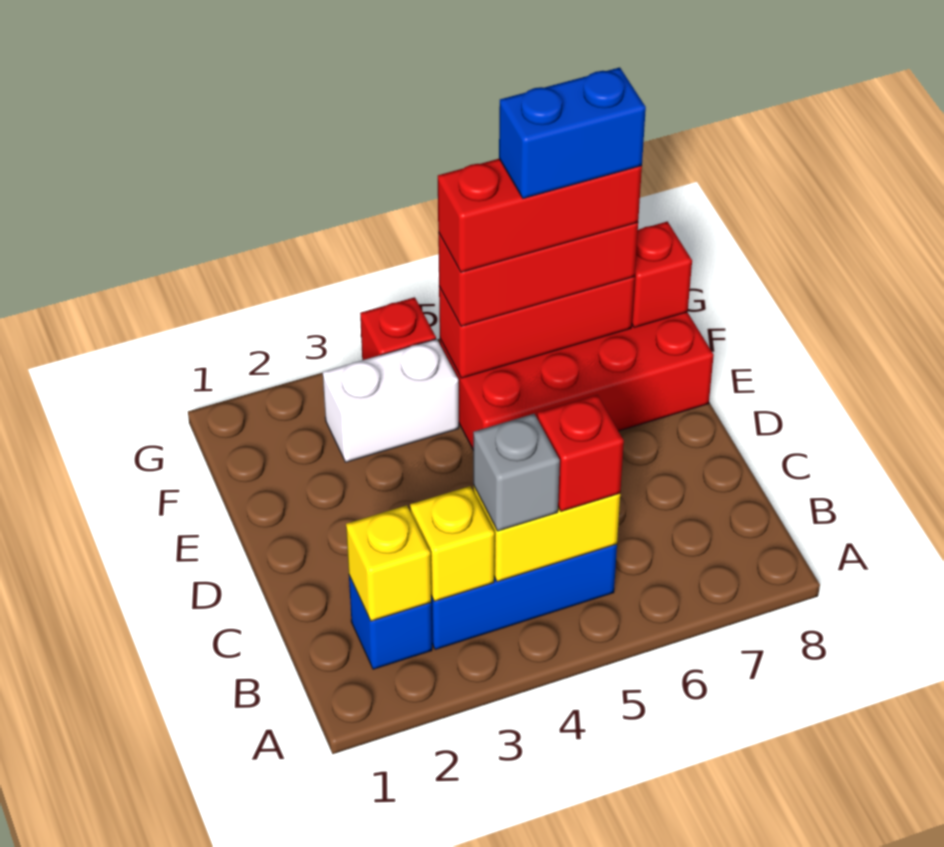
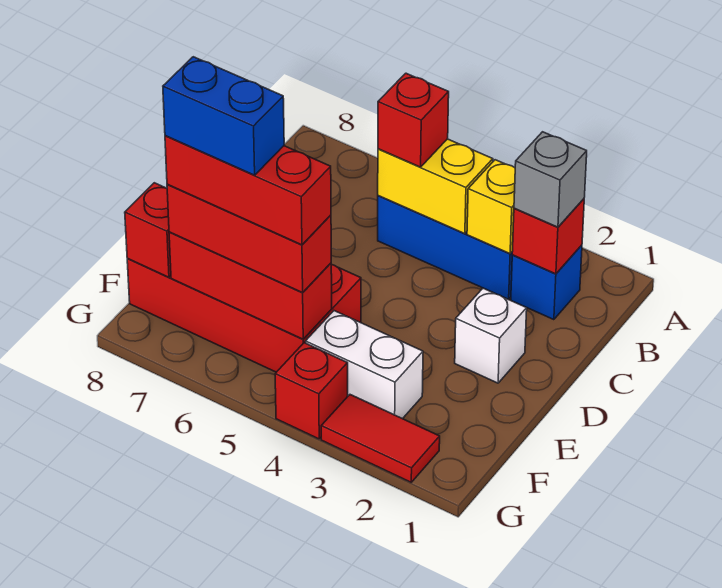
yellow brick B2 level 2 -> red brick B2 level 2
grey brick B4 level 3 -> grey brick B2 level 3
none -> white brick D2 level 1
none -> red tile G2:G3 level 1

